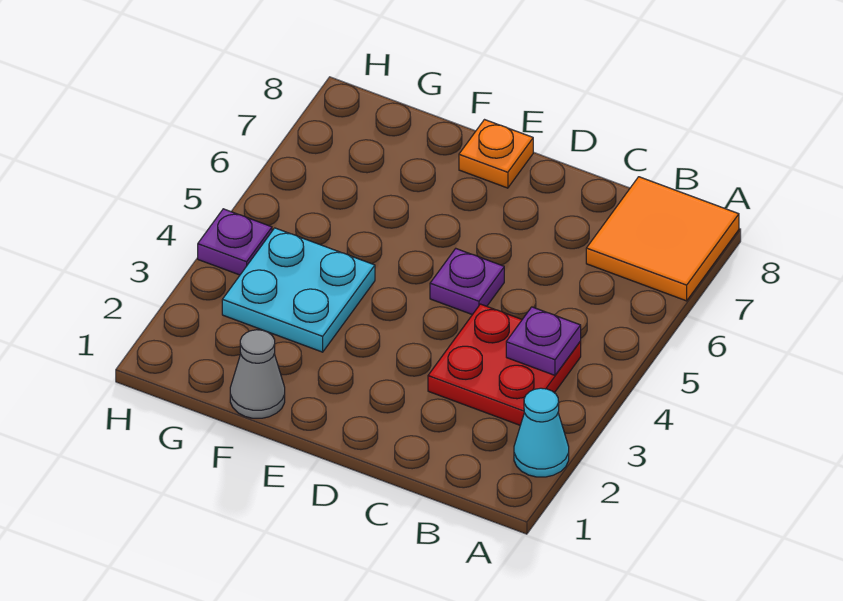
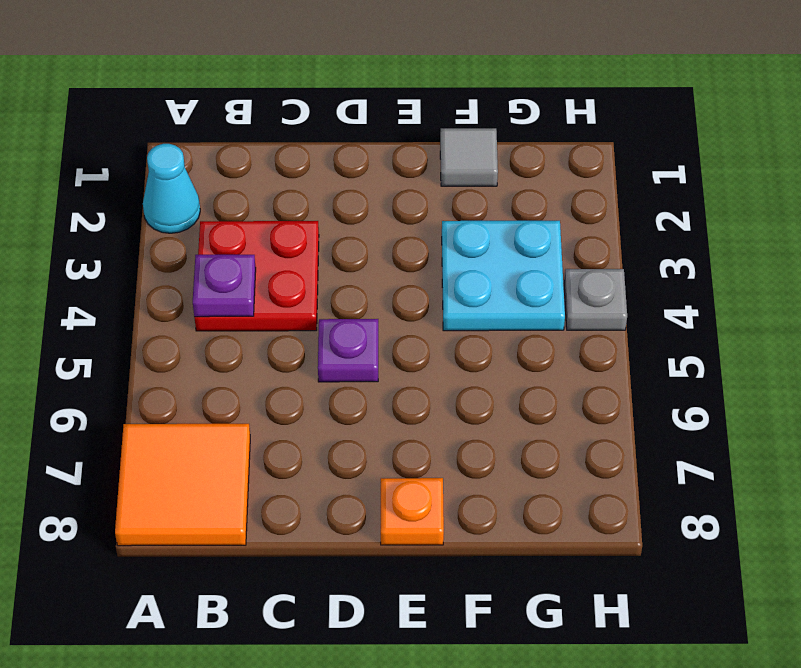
grey cone F1 level 1 -> grey tile F1 level 1
purple plate H4 level 1 -> grey plate H4 level 1

